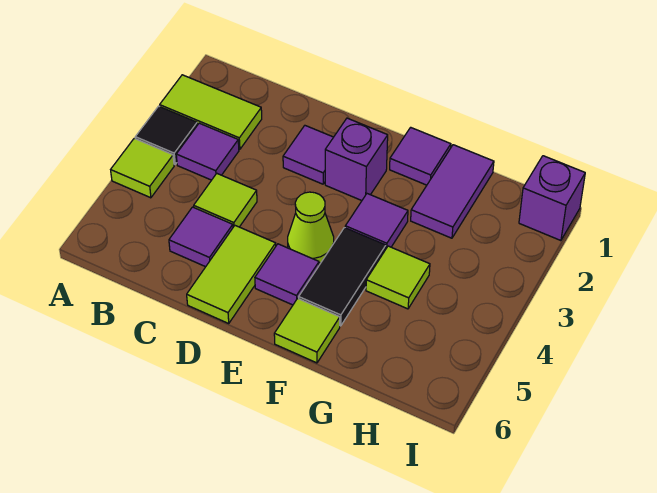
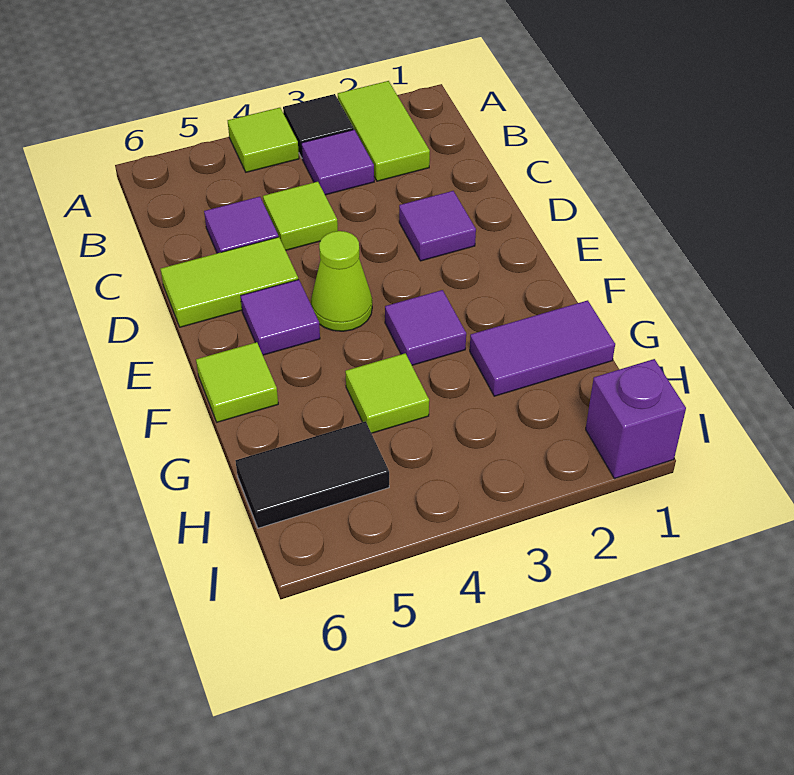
purple brick E2 level 1 -> none
purple tile F1 level 1 -> none
black tile F4:F5 level 1 -> black tile H5:H6 level 1

